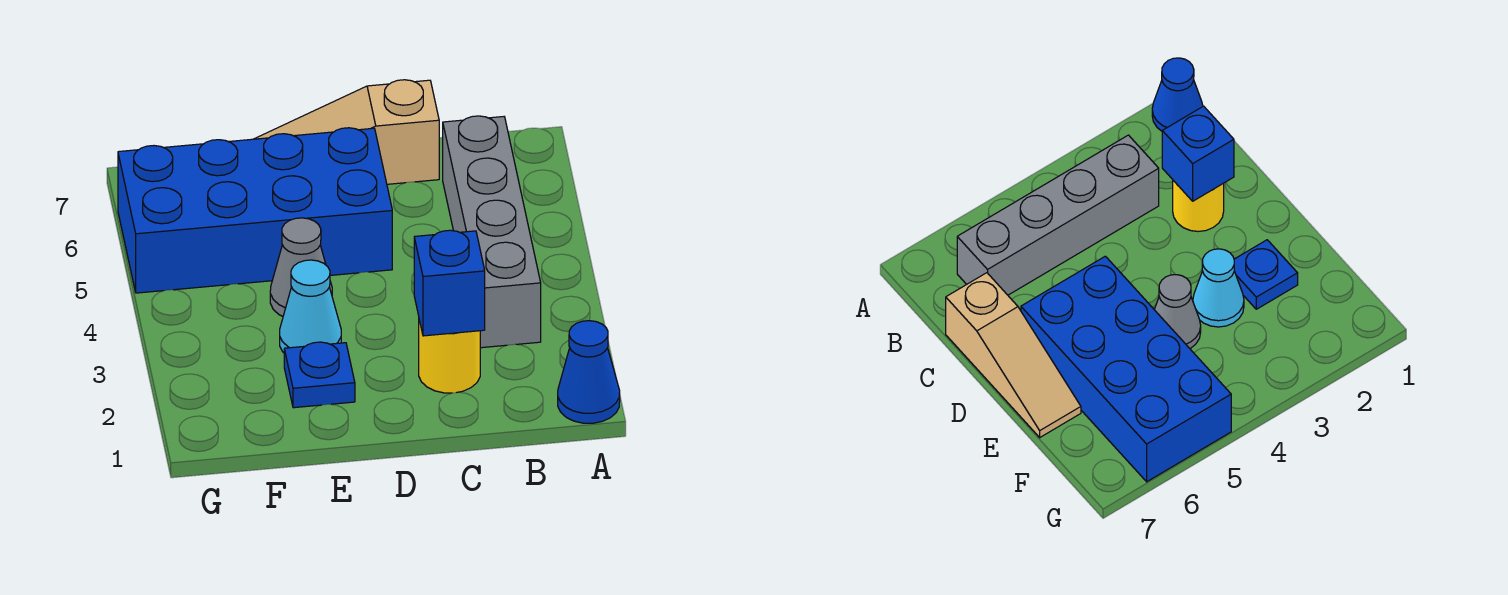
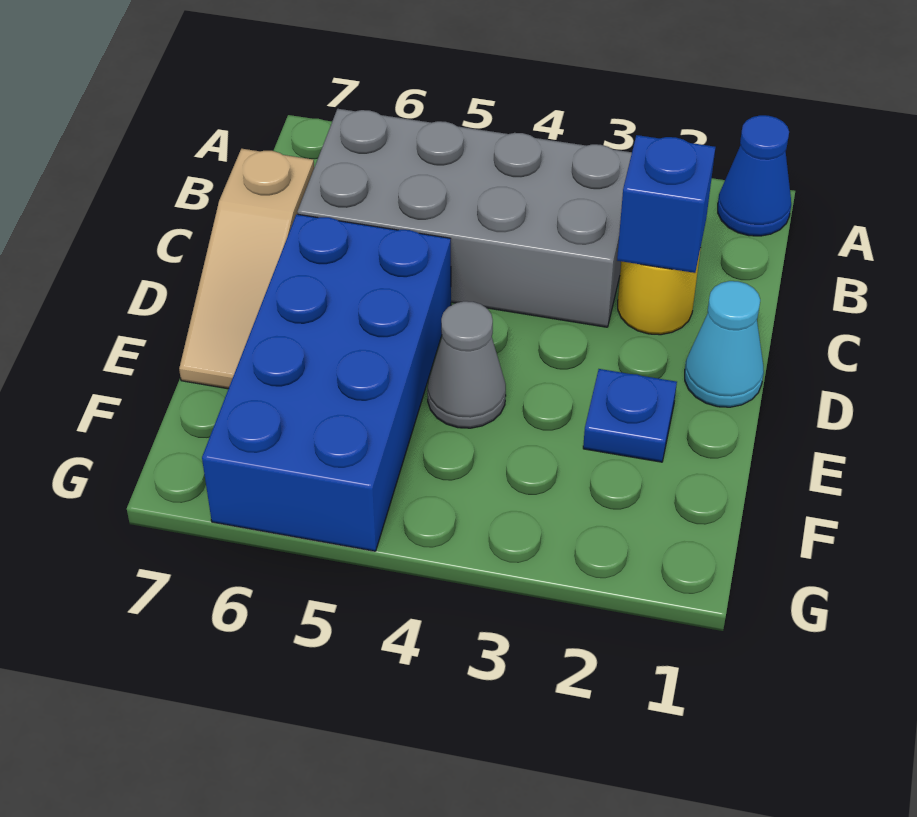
grey brick B3:B6 level 1 -> grey brick B3:C6 level 1
cyan cone E3 level 1 -> cyan cone D1 level 1

